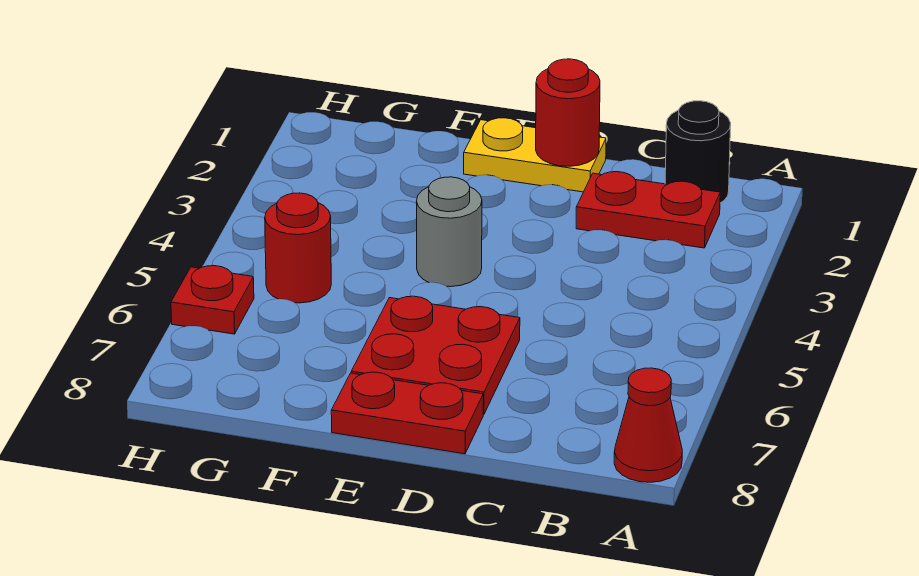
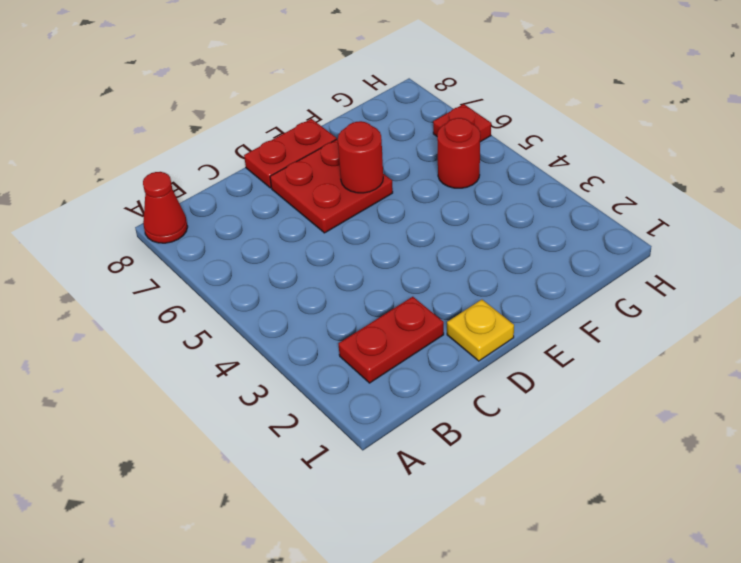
black round brick B1 level 1 -> none
yellow plate D1:E1 level 1 -> yellow plate D1 level 1
red round brick D1 level 2 -> red round brick E6 level 2
grey round brick E4 level 1 -> none

